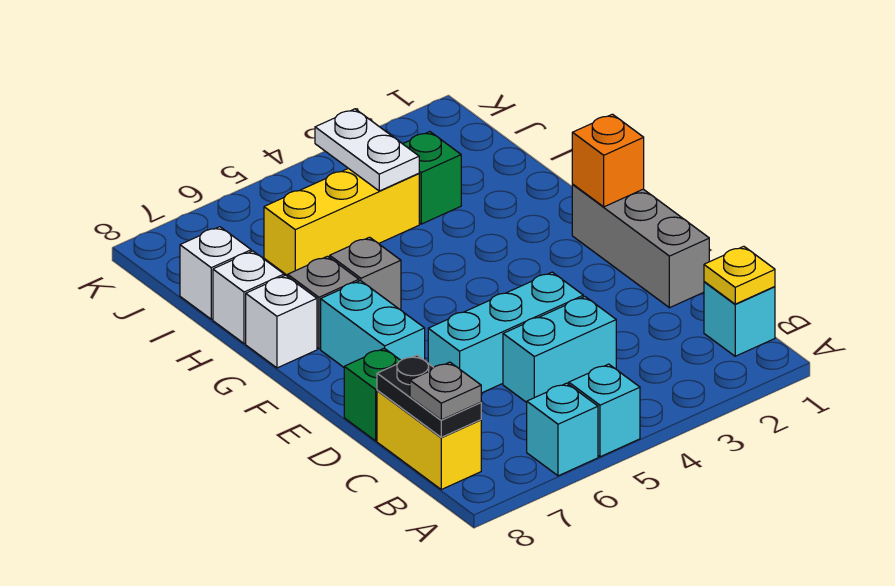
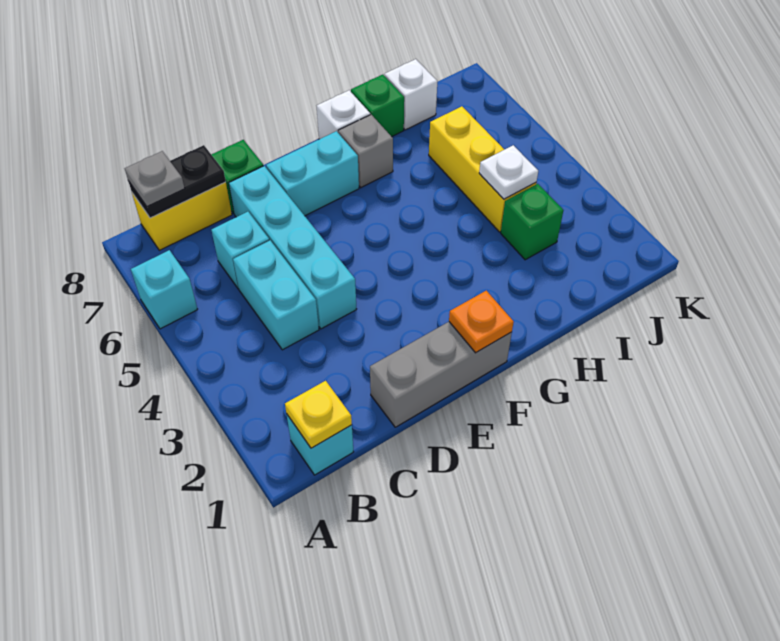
cyan brick A5 level 1 -> cyan brick C6 level 1
cyan brick D4:D6 level 1 -> cyan brick D4:D7 level 1
orange brick F1 level 2 -> orange plate F1 level 2
grey brick G6 level 1 -> none
white brick H8 level 1 -> green brick H8 level 1
white plate I4:J4 level 2 -> white plate I4 level 2

